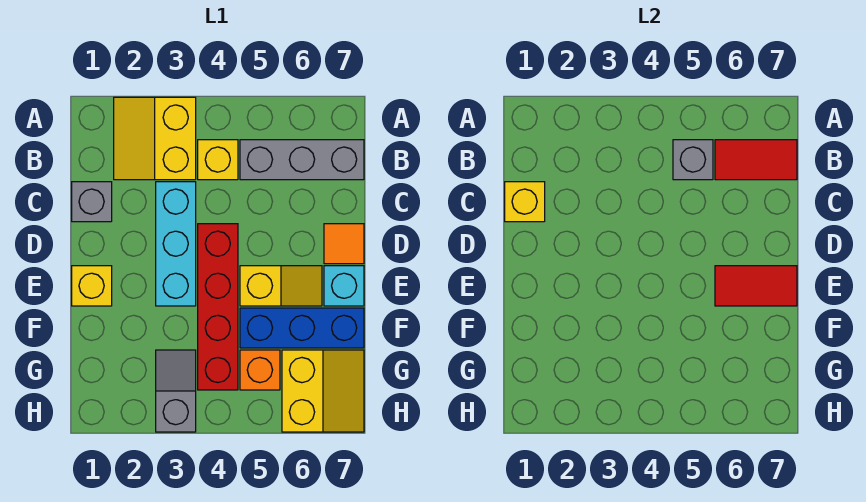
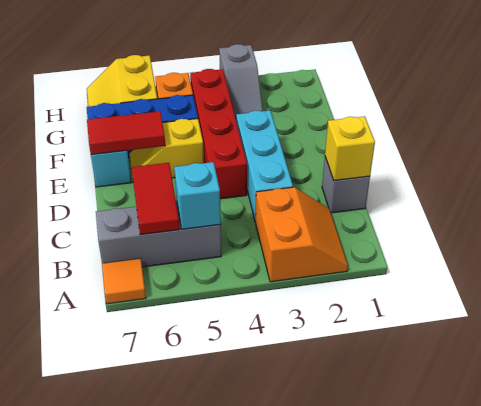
yellow slope A2:B3 level 1 top 3 -> orange slope A2:B3 level 1 top 3
yellow brick B4 level 1 -> none
grey brick B5 level 2 -> cyan brick B5 level 2
red tile B6:B7 level 2 -> red tile B6:C6 level 2
orange tile D7 level 1 -> orange tile A7 level 1
yellow brick E1 level 1 -> none

